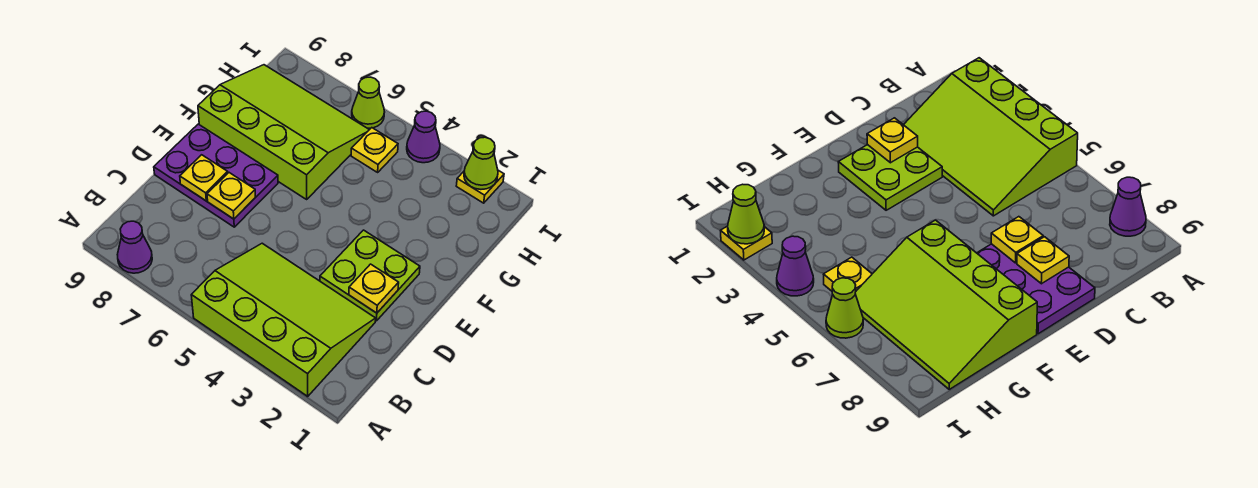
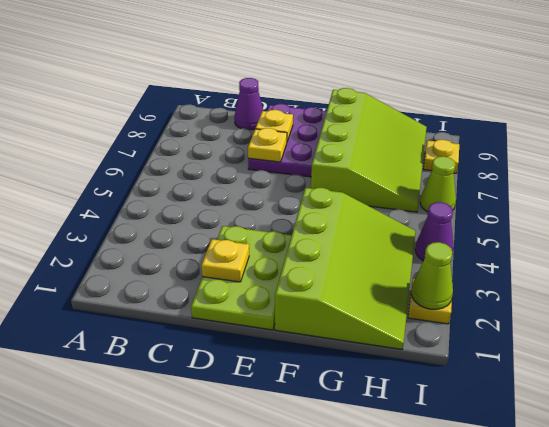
lime slope A2:C5 level 1 top A -> lime slope F1:H4 level 1 top F
purple cone A8 level 1 -> purple cone C9 level 1
lime plate D2:E3 level 1 -> lime plate D1:E3 level 1
yellow plate H5 level 1 -> yellow plate I8 level 1

